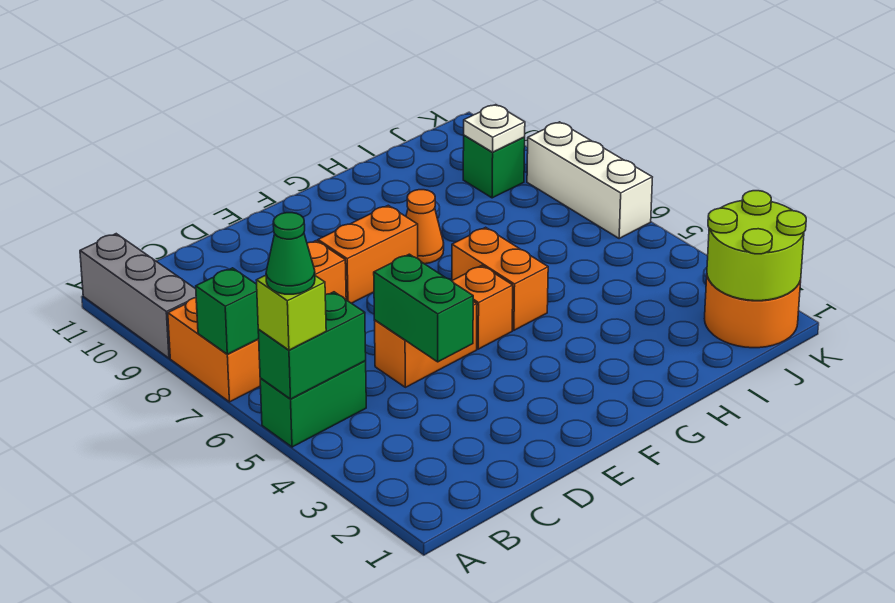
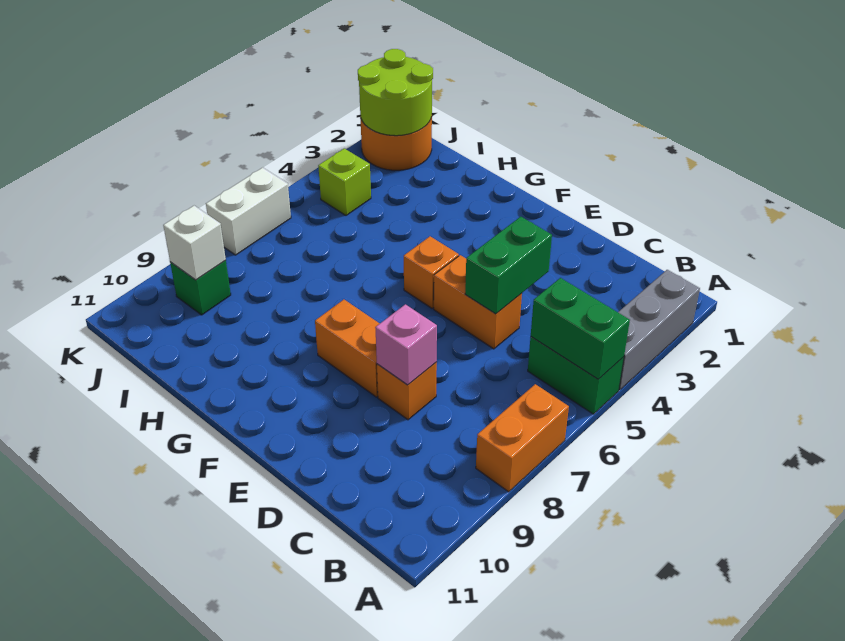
lime brick A5 level 3 -> lime brick J4 level 1
green cone A5 level 4 -> none
green brick A7 level 2 -> none
grey brick A9:A11 level 1 -> grey brick A2:A4 level 1
none -> pink brick D8 level 2
orange brick G5:G6 level 1 -> none
orange cone G8 level 1 -> none
white plate J9 level 2 -> white brick J9 level 2
white brick K6:K8 level 1 -> white brick K6:K7 level 1

